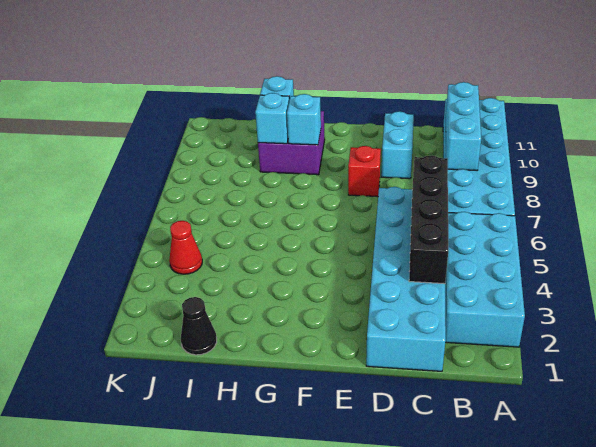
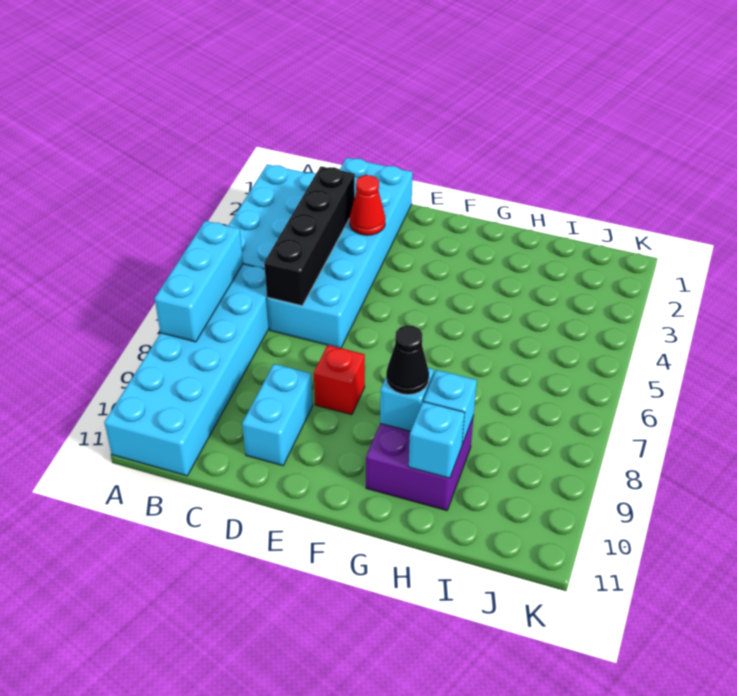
cyan brick B8:B10 level 2 -> cyan brick A6:A8 level 2
black cone I1 level 1 -> black cone G9 level 3
red cone J4 level 1 -> red cone D3 level 2

